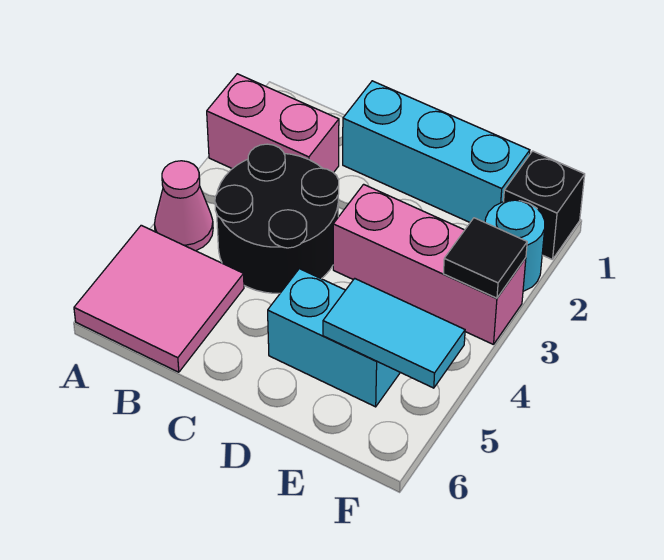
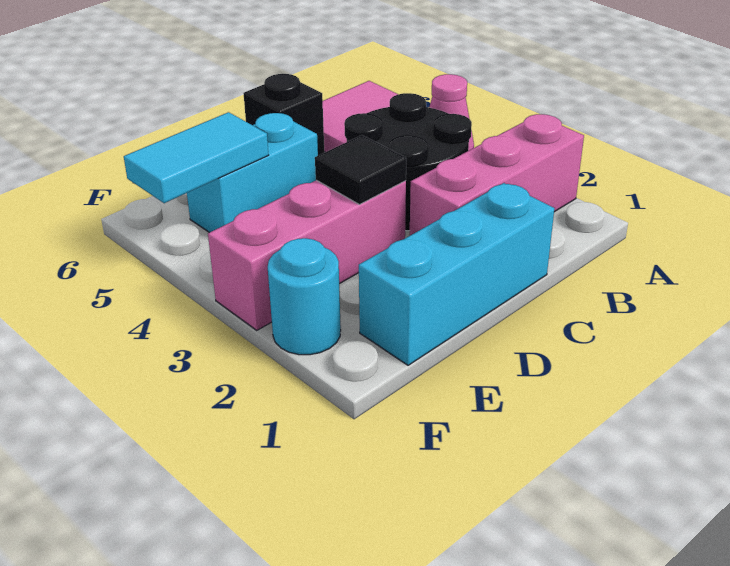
pink brick A2:B2 level 1 -> pink brick A2:C2 level 1
black brick F1 level 1 -> black brick C6 level 1
black tile F3 level 2 -> black tile D3 level 2

